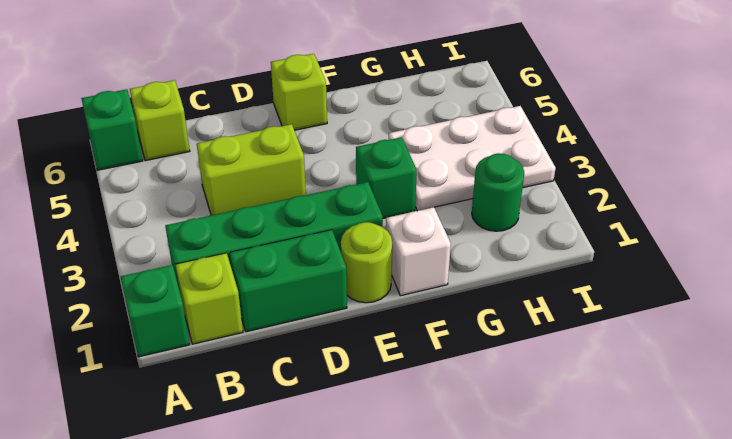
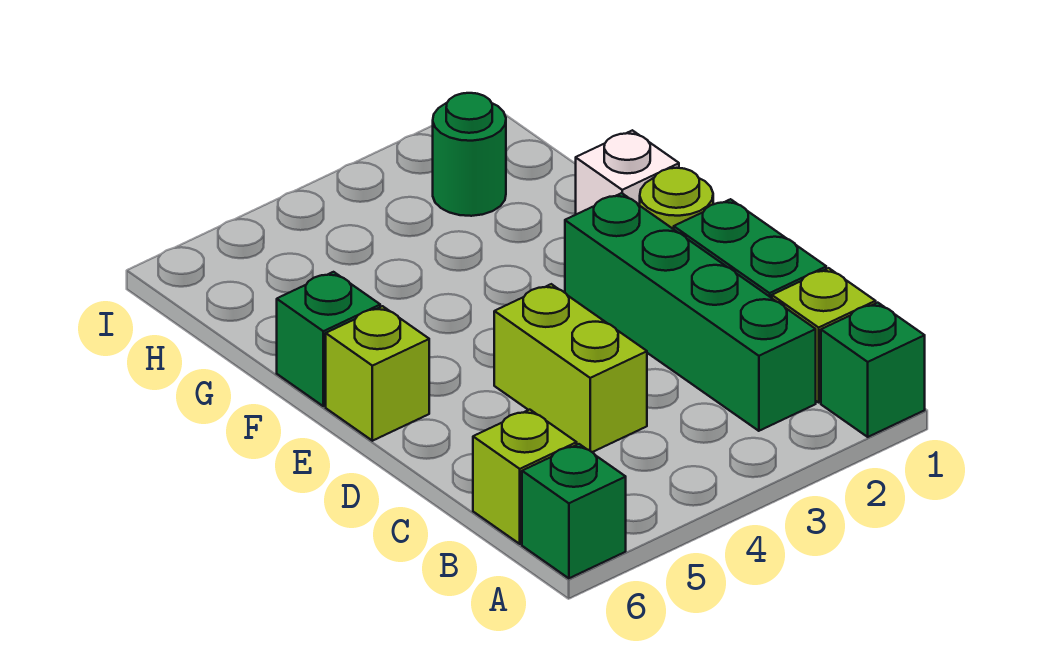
green brick F3 level 1 -> green brick F6 level 1
white plate G3:I4 level 1 -> none

